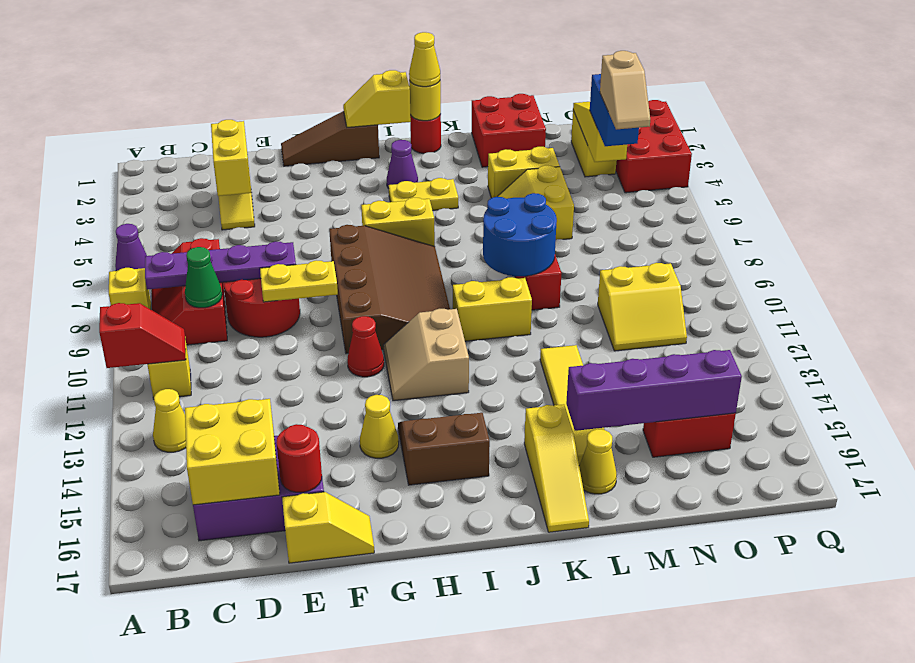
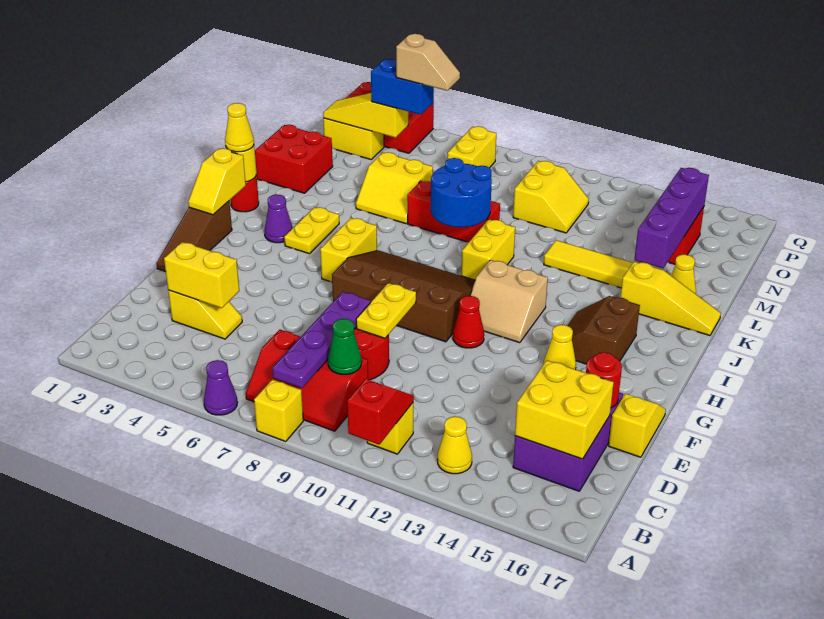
yellow brick L4:M4 level 1 -> yellow brick O7:P7 level 1

